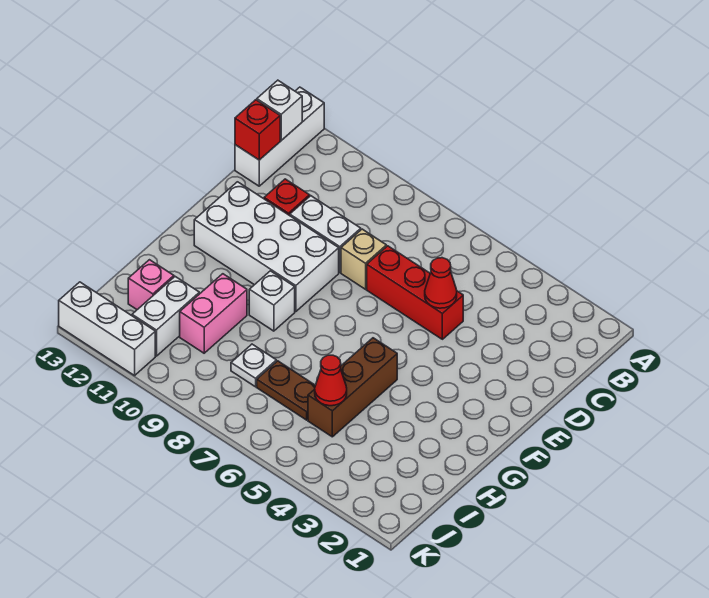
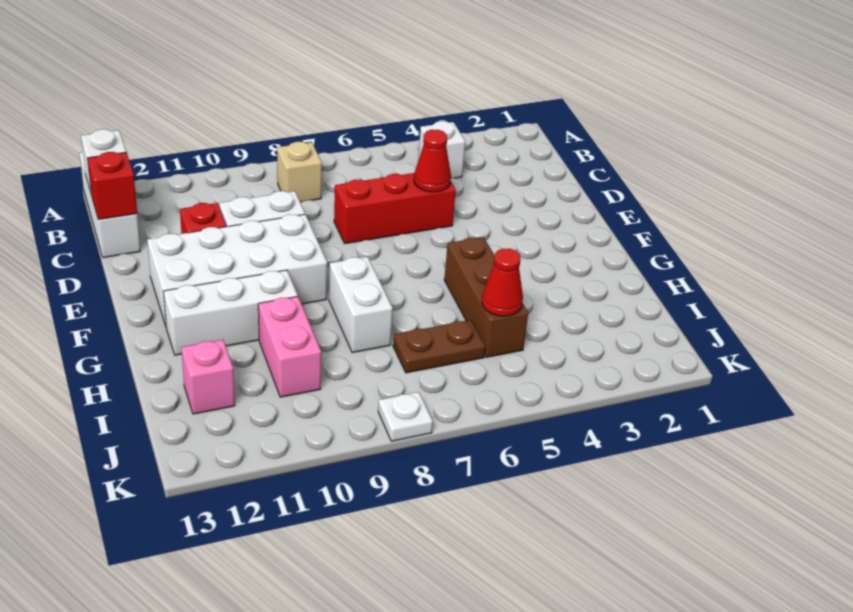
tan brick D8 level 1 -> tan brick B8 level 1
white brick G9 level 1 -> white brick B4 level 1
white plate I8 level 1 -> white plate K8 level 1
white brick I11:J11 level 1 -> white brick G8:H8 level 1
white brick K11:K13 level 1 -> white brick G10:G12 level 1

